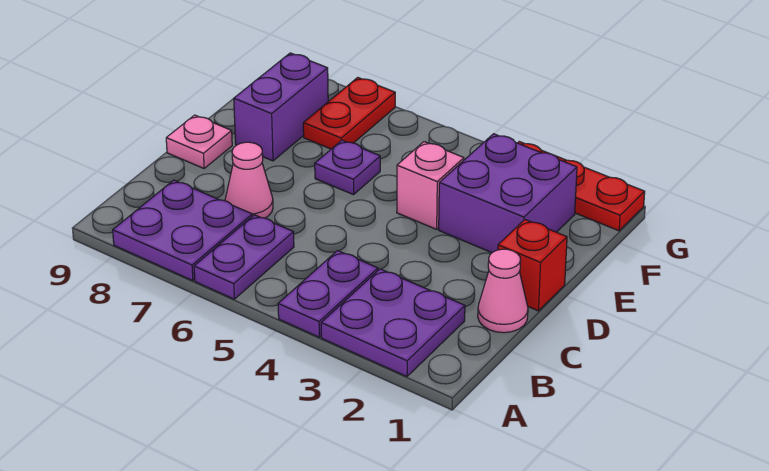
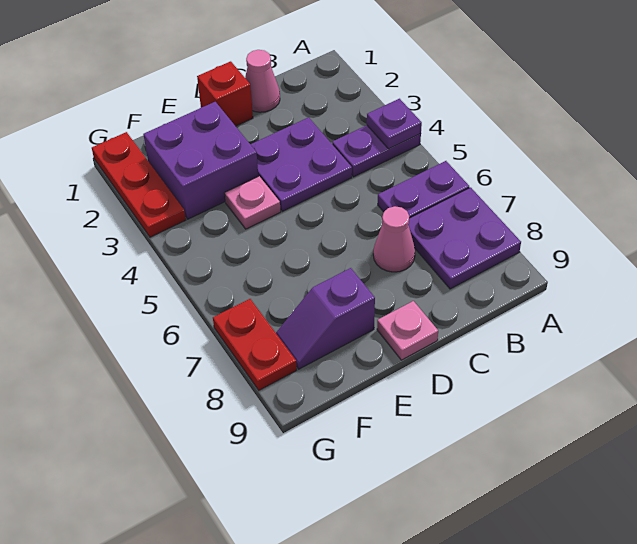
purple plate A2:B3 level 1 -> purple plate C3:D4 level 1
pink brick E4 level 1 -> pink plate E4 level 1
purple plate E6 level 1 -> purple plate A4 level 2
purple brick E8:F8 level 1 -> purple slope E8:F8 level 1 top E
red plate F7:G7 level 1 -> red plate G7:G8 level 1

